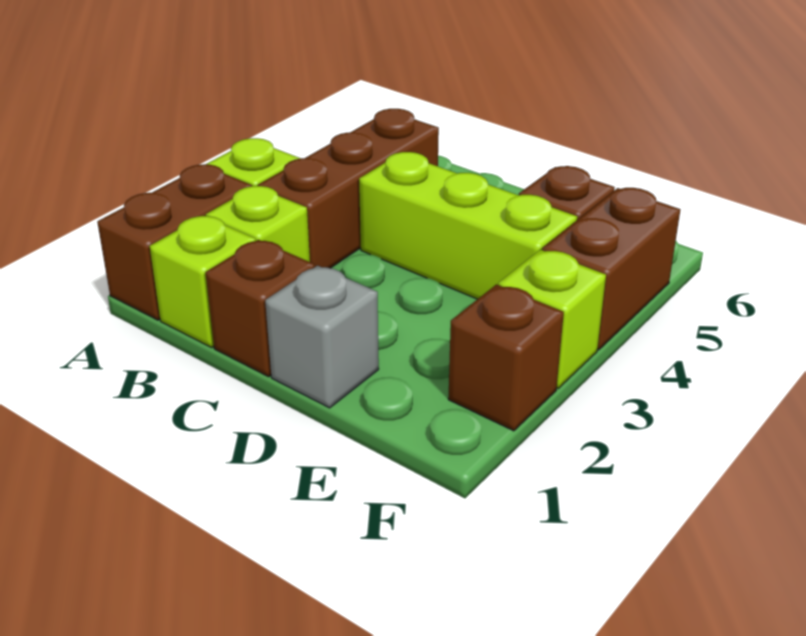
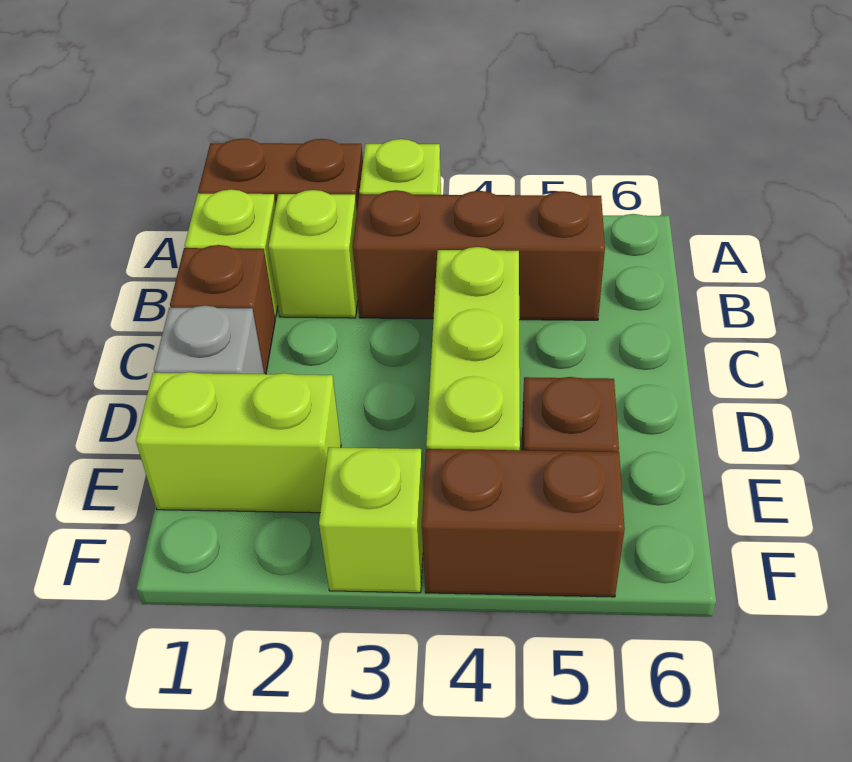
none -> lime brick E1:E2 level 1
brown brick F2 level 1 -> none

